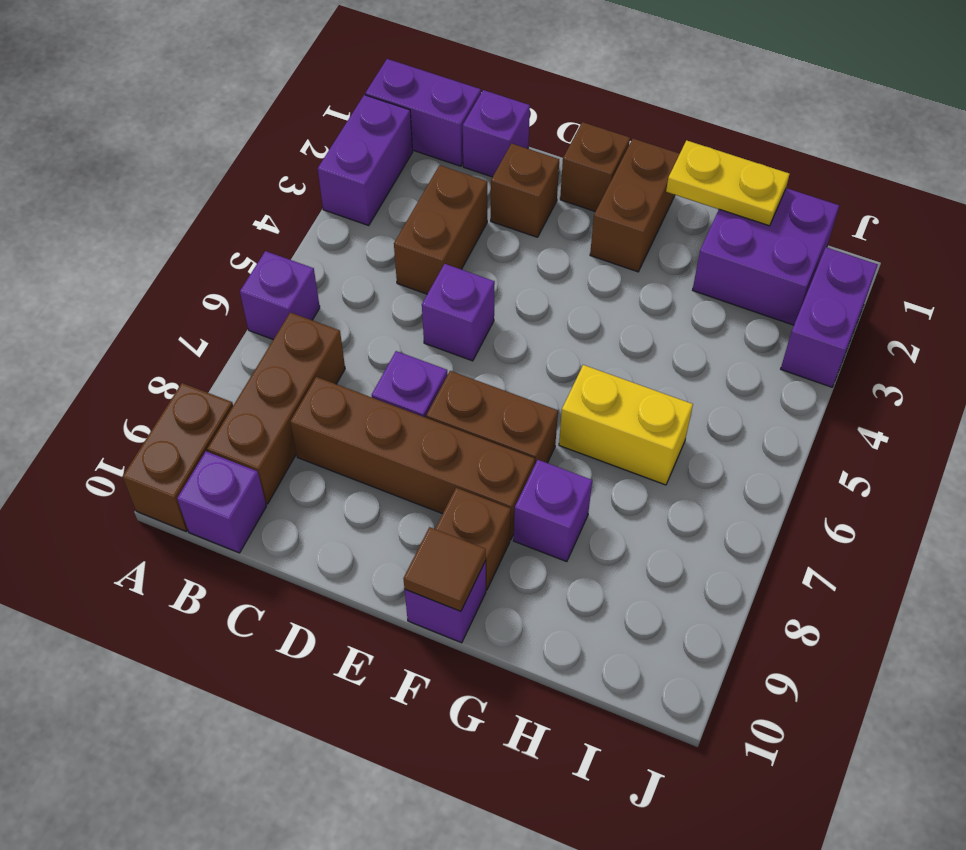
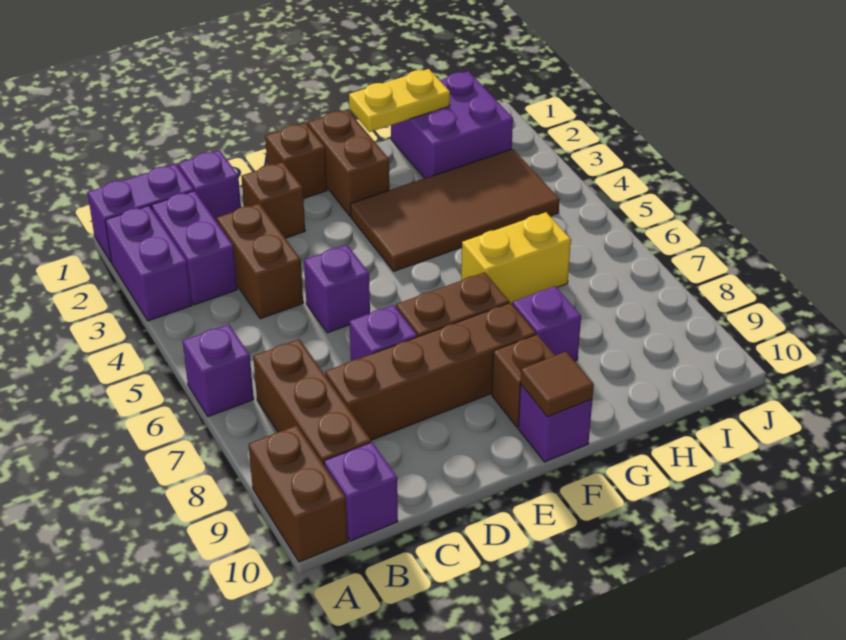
none -> brown tile F3:I4 level 1
purple brick J2:J3 level 1 -> purple brick B2:B3 level 1

